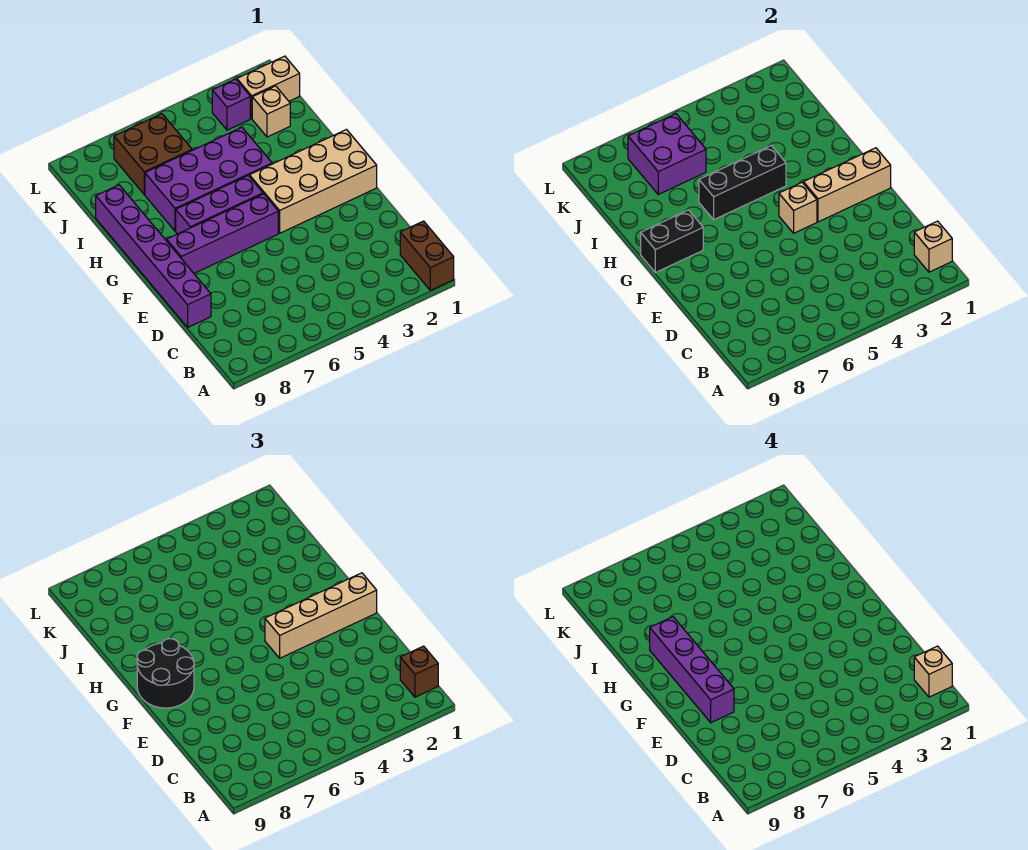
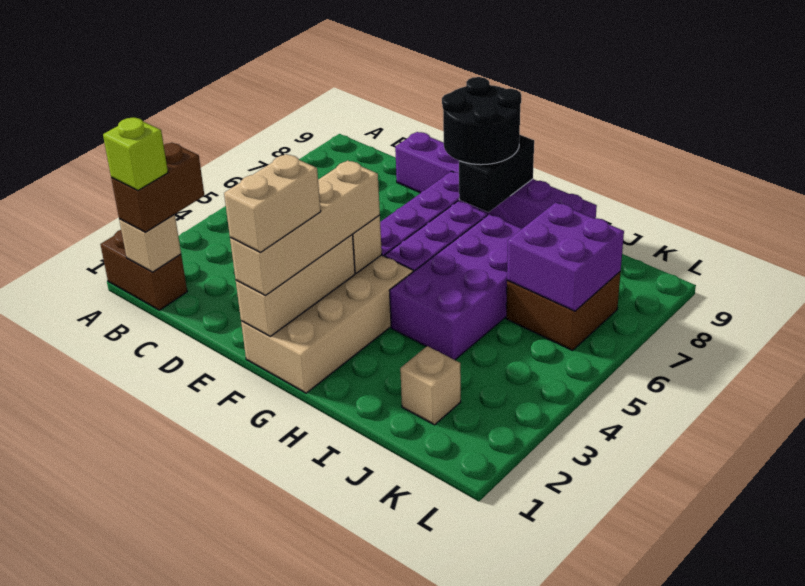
brown brick B1 level 3 -> brown brick B1:B2 level 3
tan brick B1 level 4 -> lime brick B1 level 4
purple brick E8:H8 level 4 -> none
black brick H4:H6 level 2 -> none
tan brick K1:K2 level 1 -> tan brick F1:F2 level 4
purple brick K3 level 1 -> none

